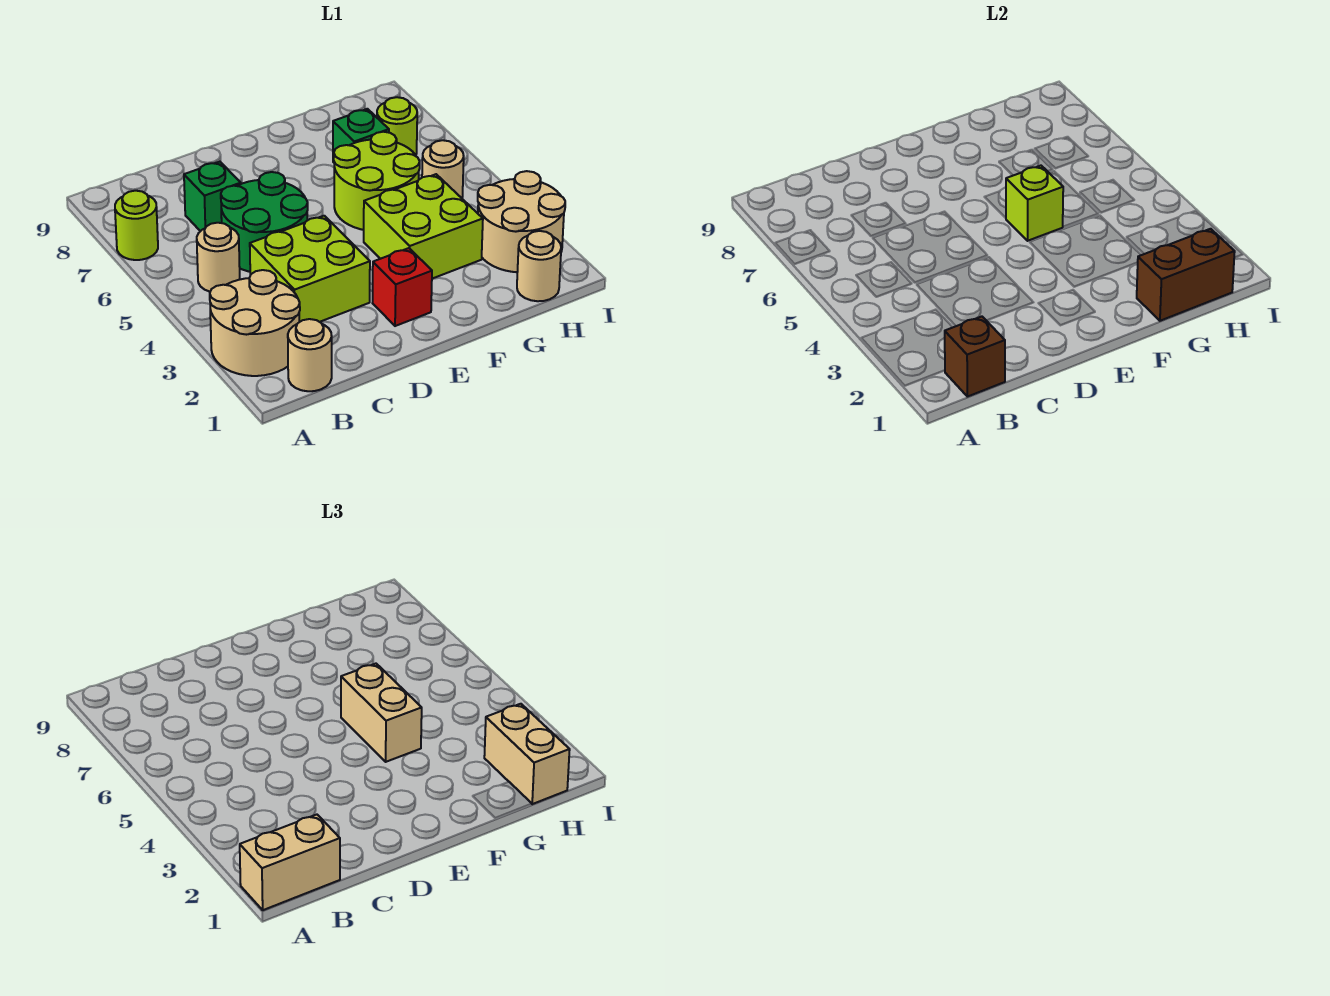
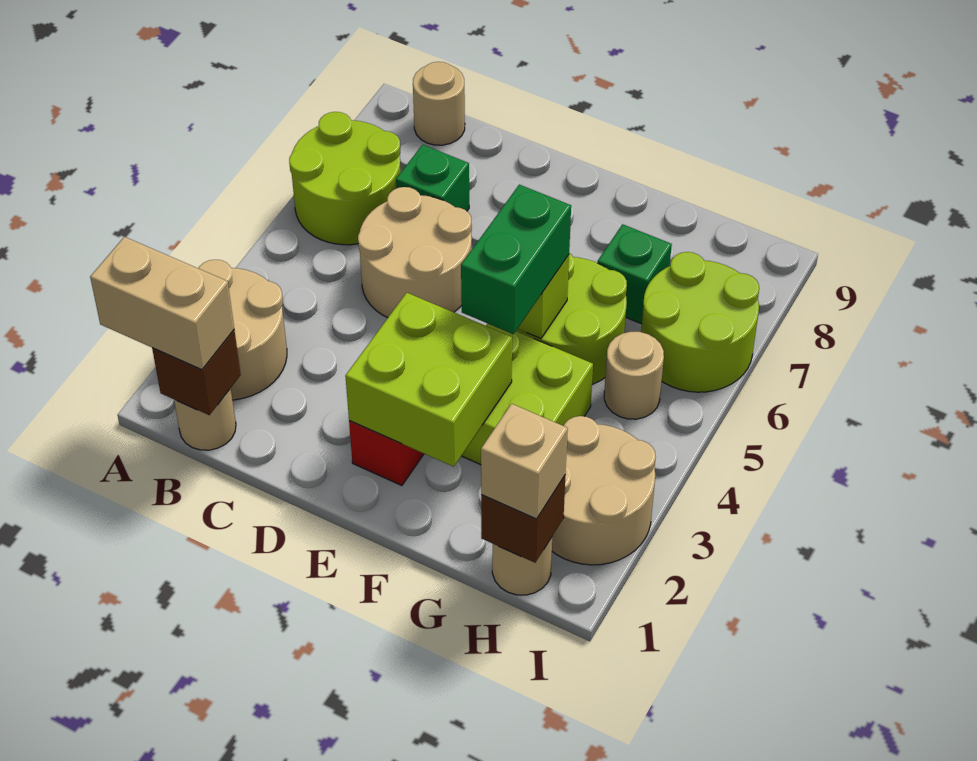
lime round brick A7 level 1 -> lime round brick A6:B7 level 1
tan round brick B5 level 1 -> tan round brick B9 level 1
lime brick C3:D4 level 1 -> lime brick E2:F3 level 2
green round brick C5:D6 level 1 -> tan round brick C5:D6 level 1
tan brick F4:F5 level 3 -> green brick F4:F5 level 3
brown brick G1:H1 level 2 -> brown brick H1 level 2
tan brick H1:H2 level 3 -> tan brick H1 level 3
lime round brick H7 level 1 -> lime round brick H6:I7 level 1

